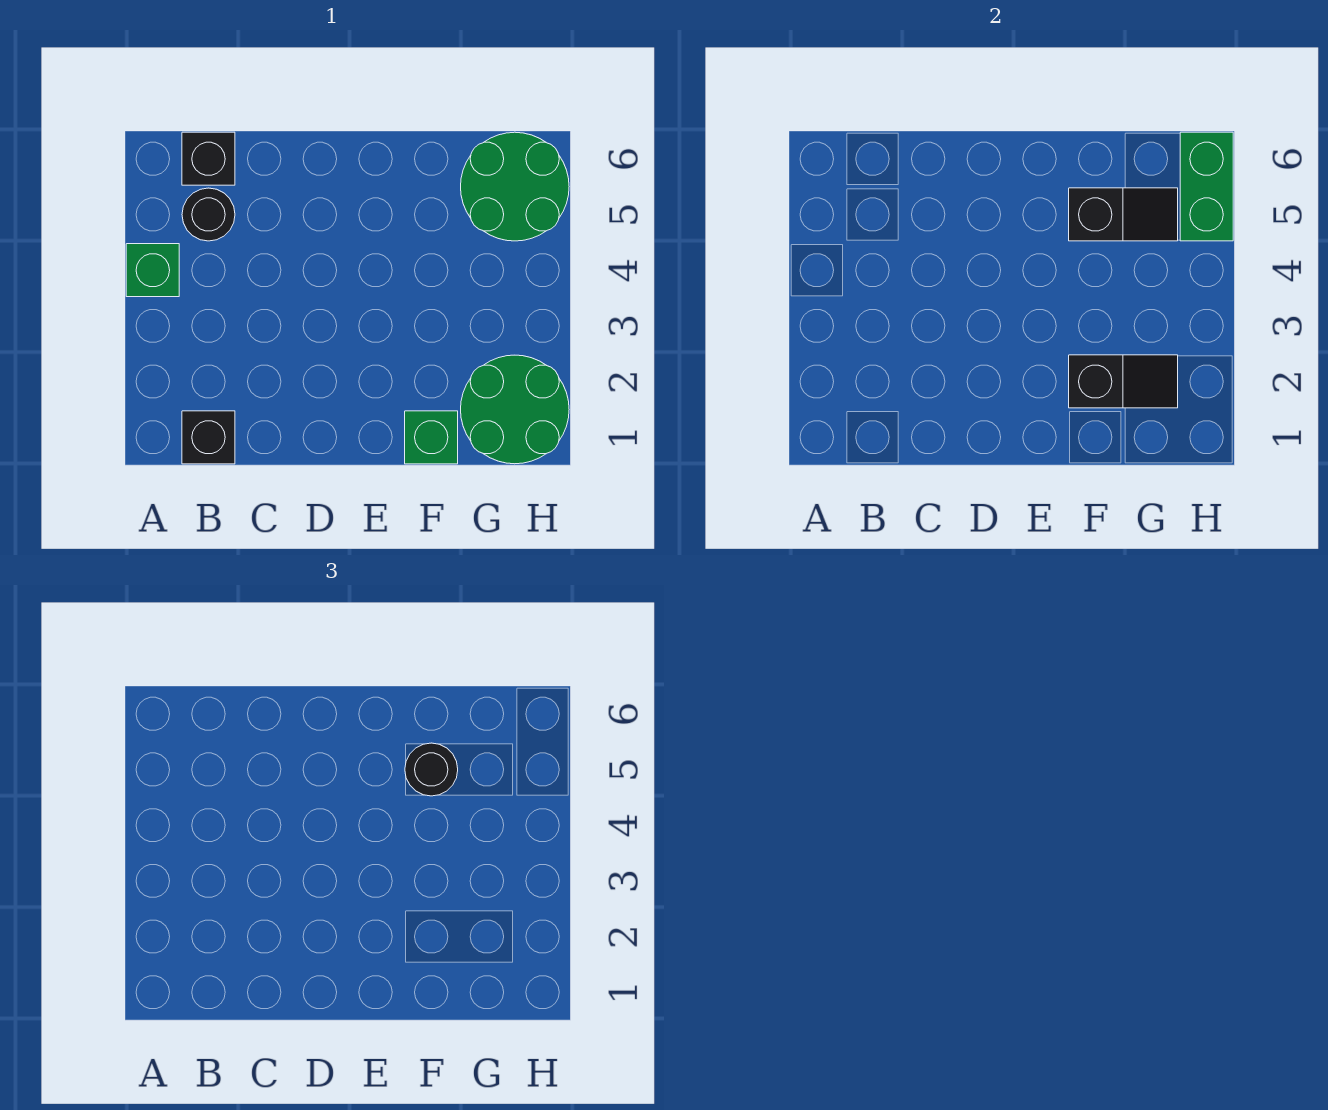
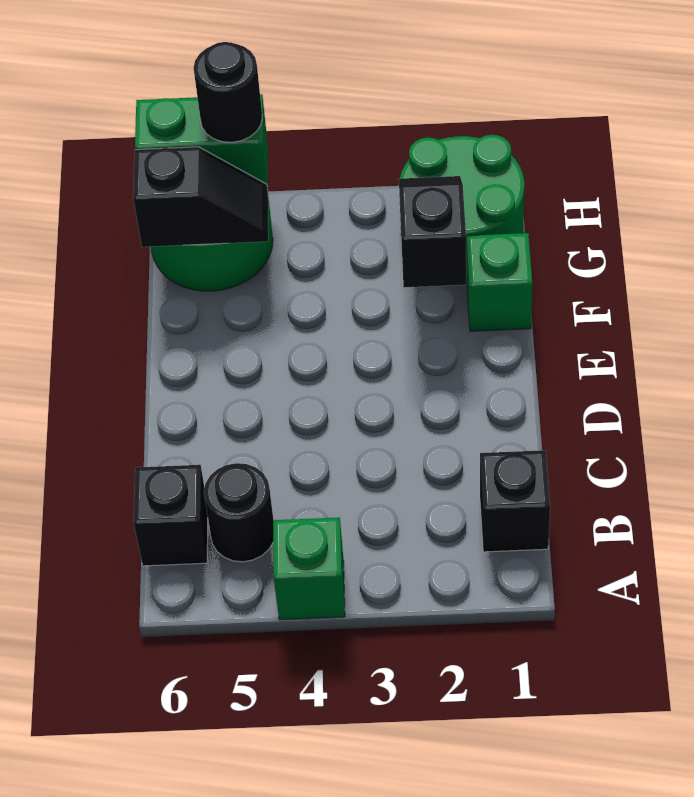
black slope F5:G5 level 2 top F -> black slope G5:G6 level 2 top 6
black round brick F5 level 3 -> black round brick H5 level 3

